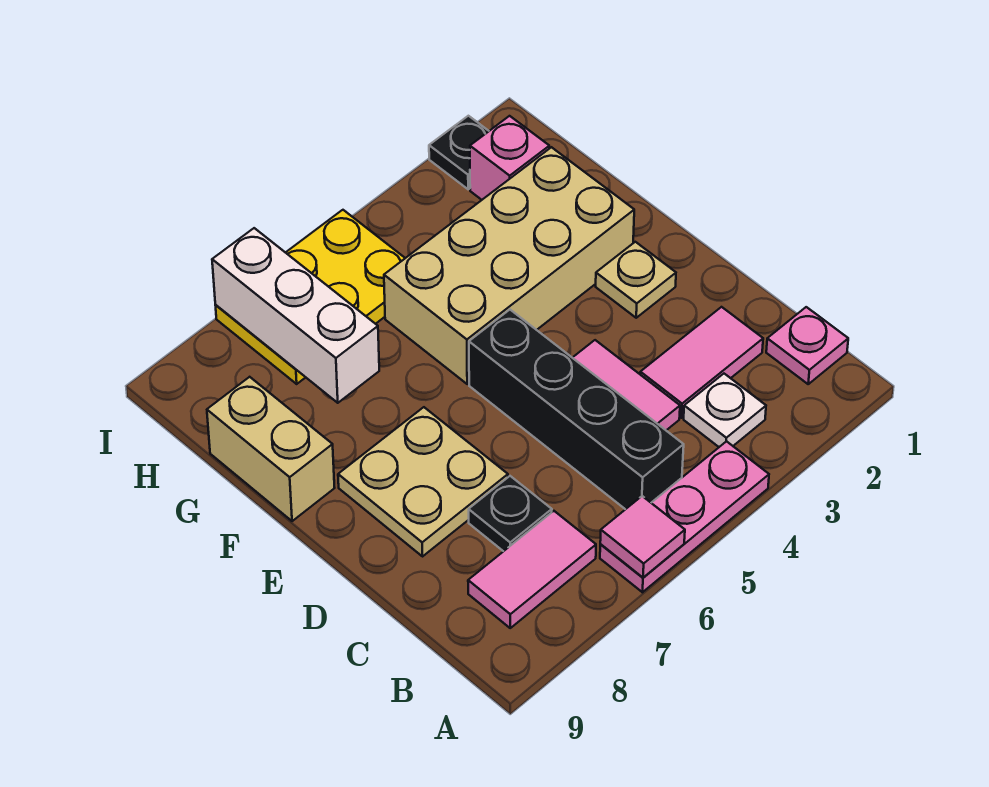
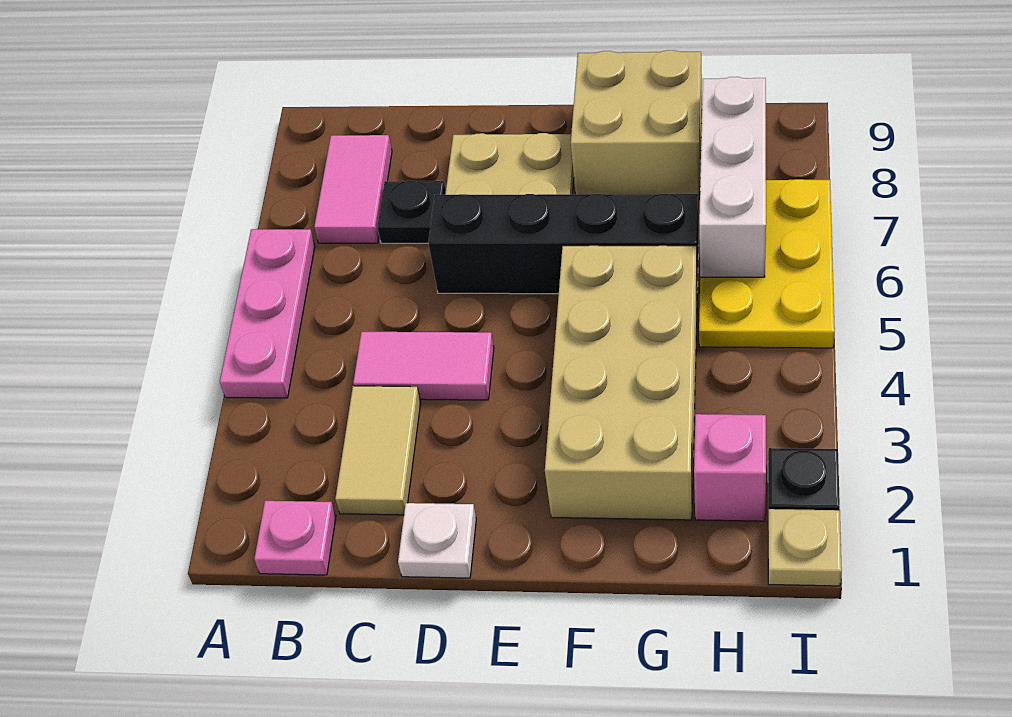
pink tile A6 level 2 -> none
white plate B3 level 1 -> white plate D1 level 1
black brick B5:E5 level 1 -> black brick D6:G6 level 1
pink tile C2:C3 level 1 -> tan tile C2:C3 level 1
tan plate E2 level 1 -> tan plate I1 level 1
tan brick F9:G9 level 1 -> tan brick F8:G9 level 1
white brick G7:I7 level 2 -> white brick H6:H8 level 2

